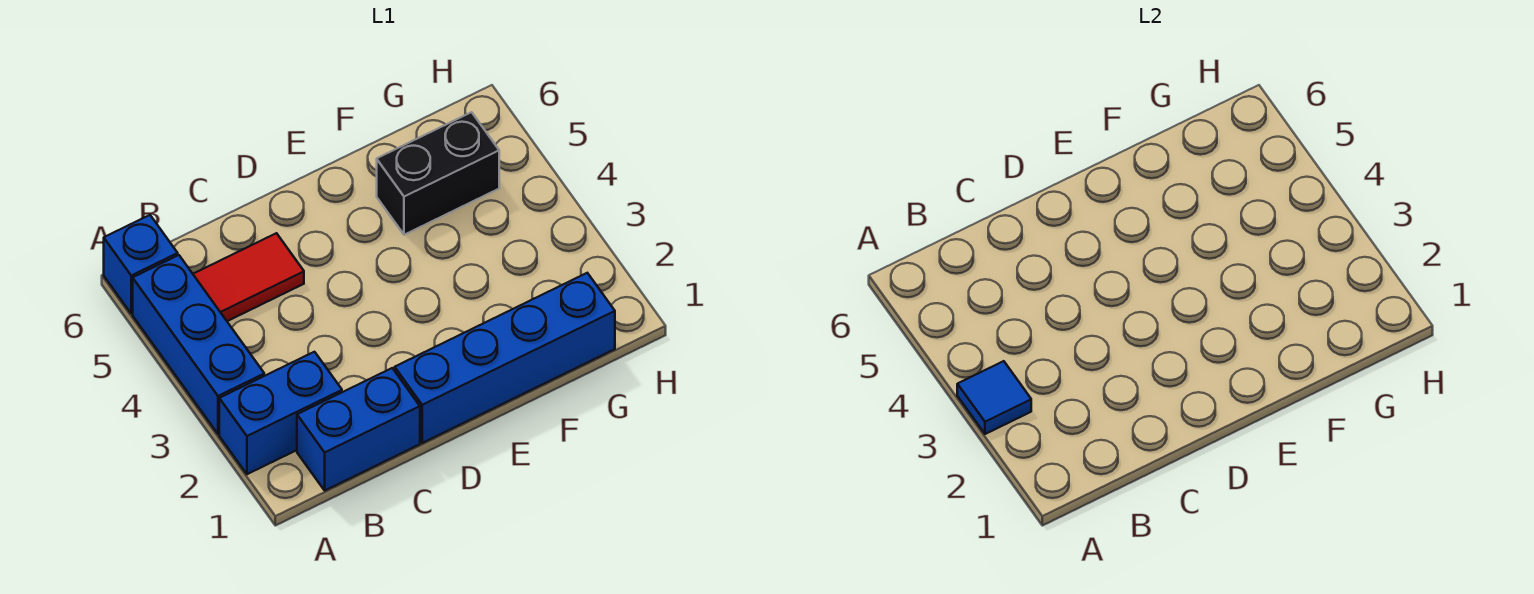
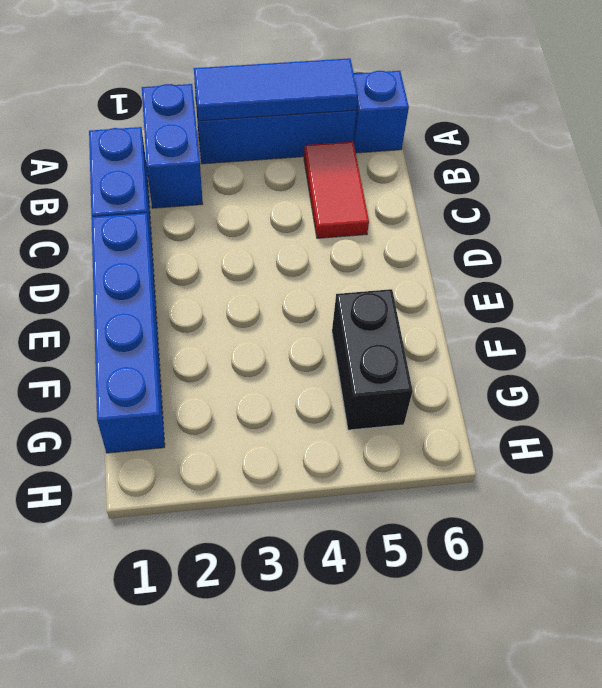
blue tile A3 level 2 -> blue tile A3:A5 level 2

